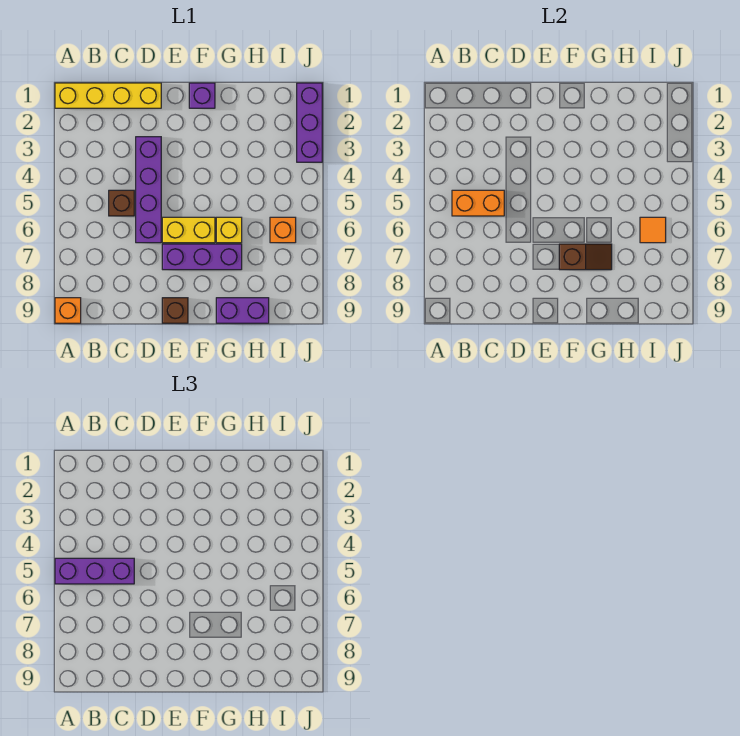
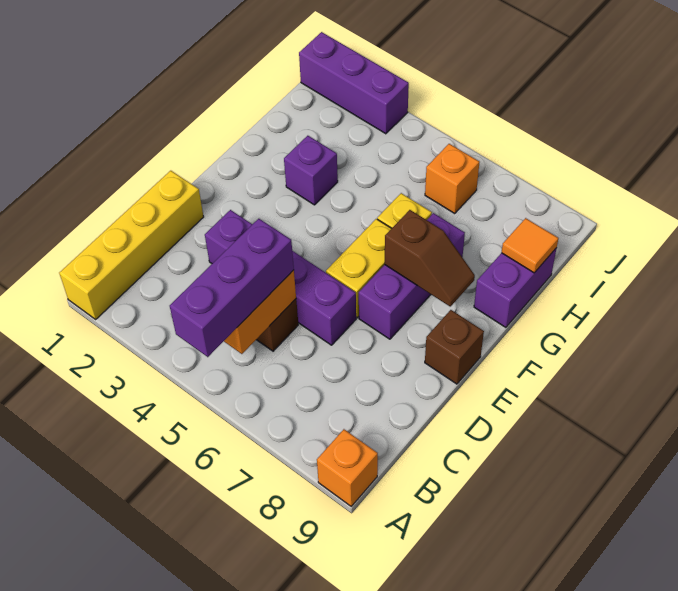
purple brick F1 level 1 -> purple brick G3 level 1
brown slope F7:G7 level 2 top F -> brown slope F7:F8 level 2 top 7
orange tile I6 level 2 -> orange tile H9 level 2

